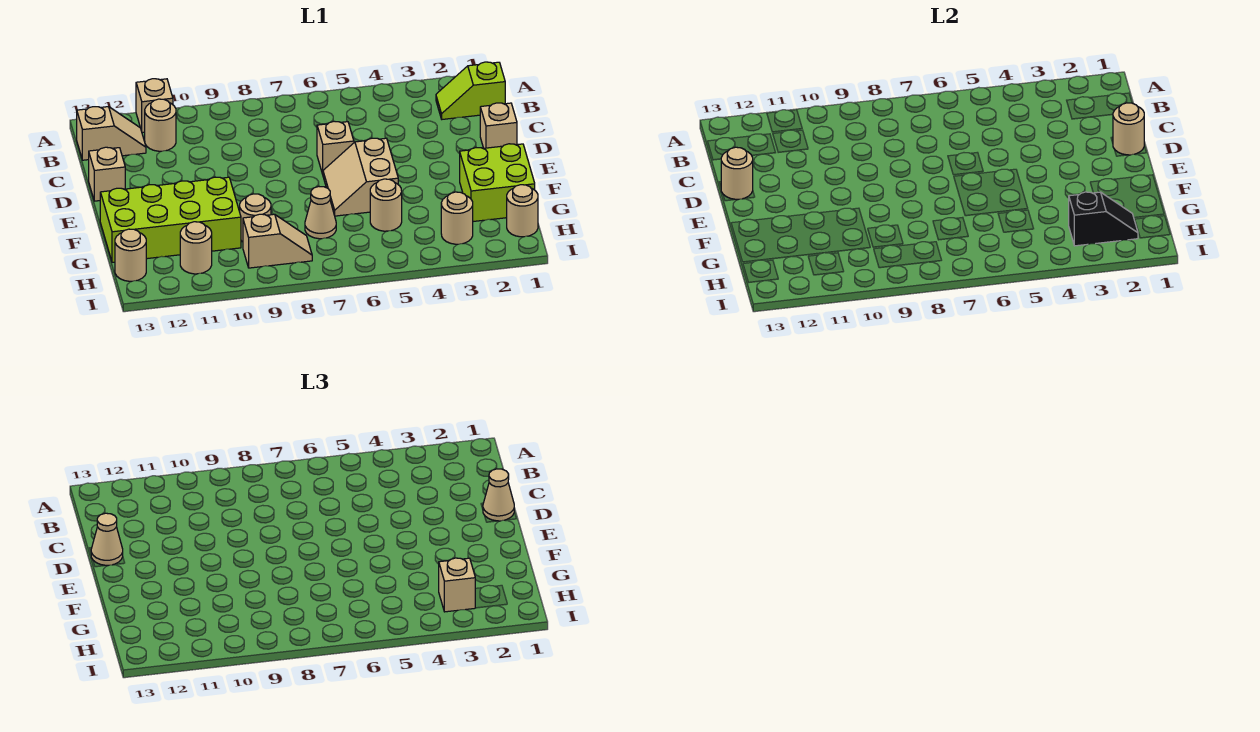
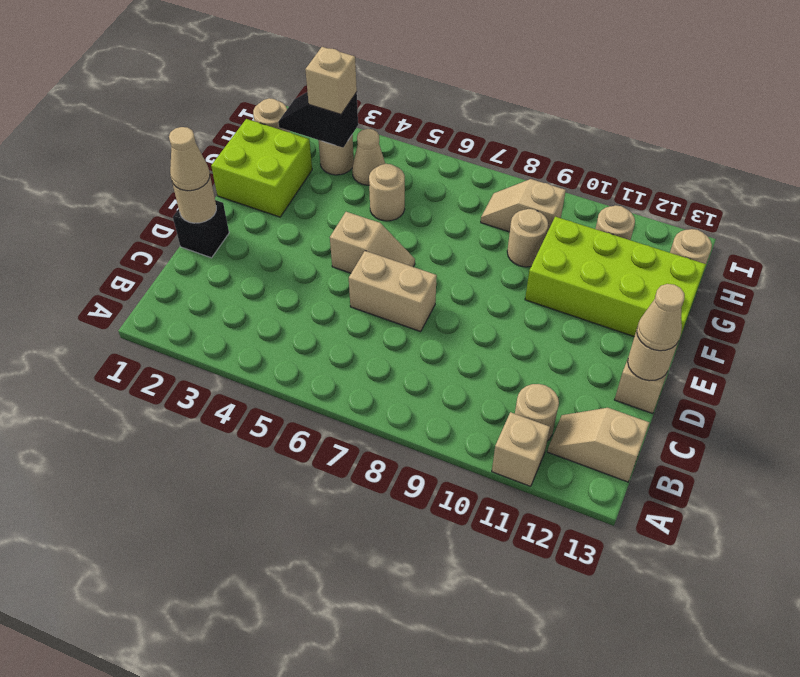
lime slope B1:B2 level 1 top 1 -> none
tan brick D1 level 1 -> black brick D1 level 1
tan brick D6 level 1 -> tan brick D6:D7 level 1
tan slope E5:F6 level 1 top 5 -> tan slope E5:E6 level 1 top 5
tan cone G7 level 1 -> tan cone H4 level 1

